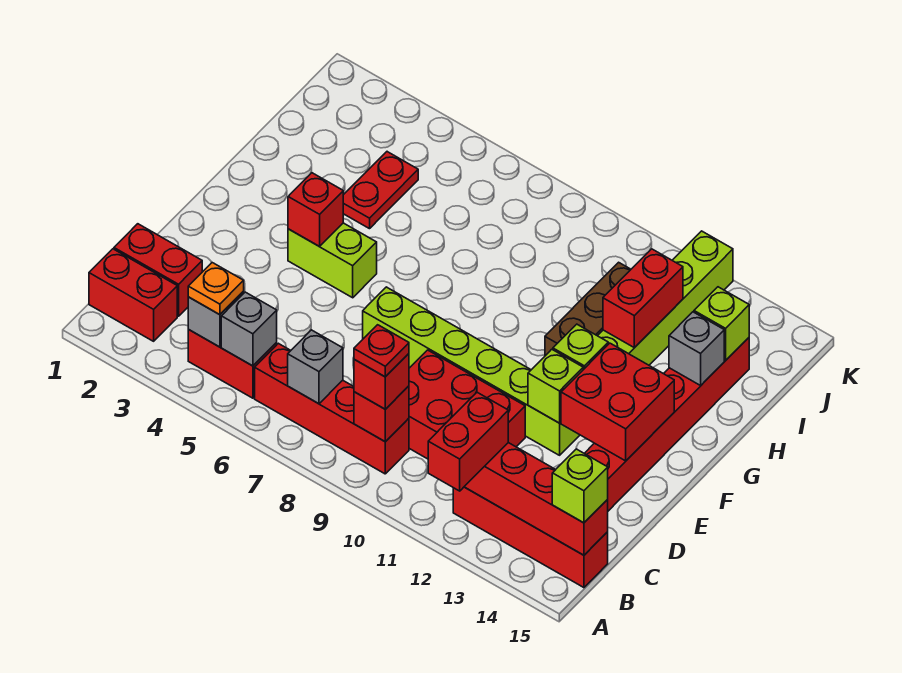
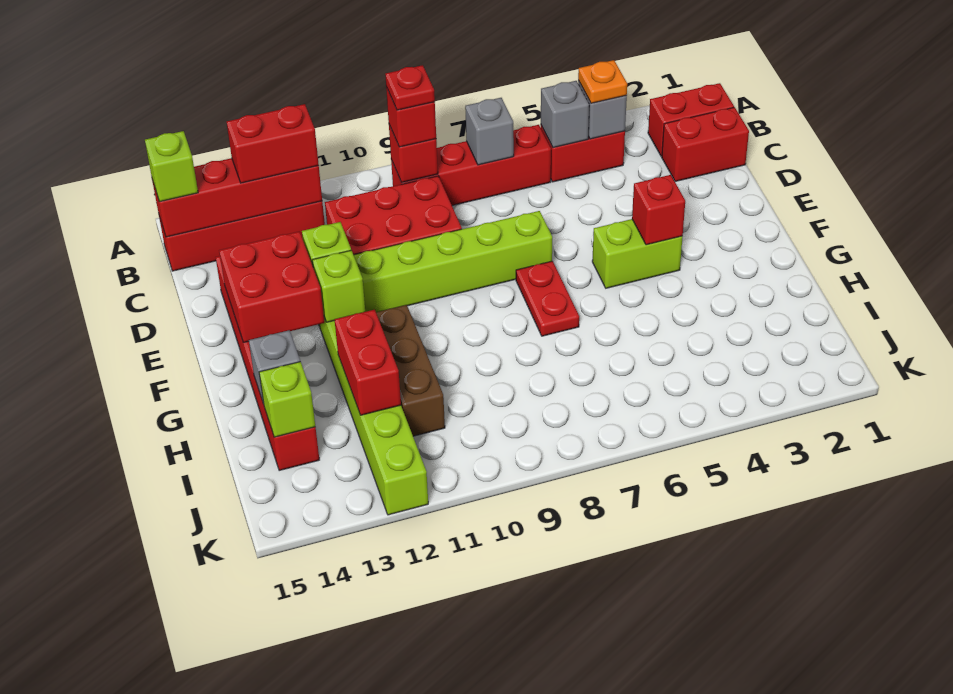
red brick A12:B12 level 3 -> red brick B12:B13 level 3
red plate H4:I4 level 1 -> red plate F7:G7 level 1

